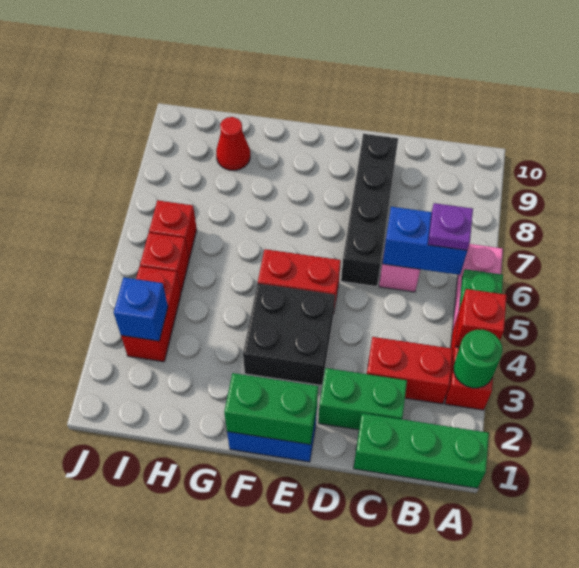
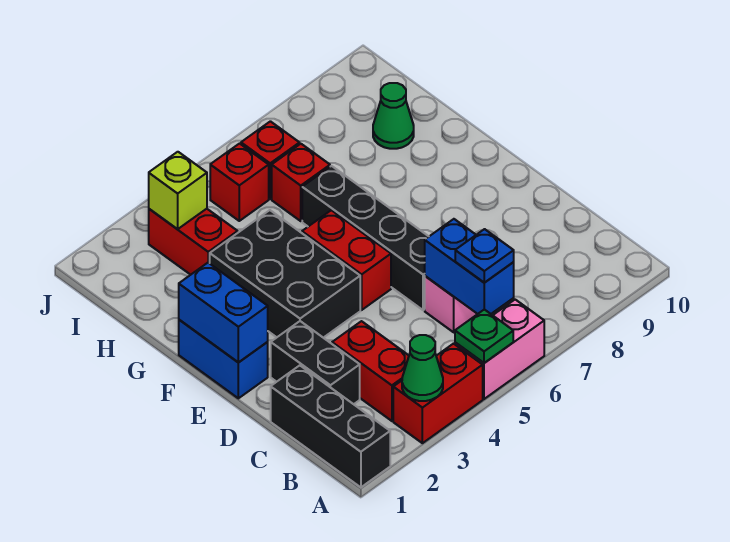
green brick A1:C1 level 1 -> black brick A1:C1 level 1
green round brick A3 level 2 -> green cone A3 level 2
red brick A4 level 2 -> red brick H6 level 1
purple plate B6 level 3 -> blue plate B6 level 3
green brick C2:D2 level 1 -> black brick C2:D2 level 1
black brick D6:D9 level 1 -> black brick D6:G6 level 1
green brick E1:F1 level 2 -> blue brick E1:F1 level 2
black brick E3:F4 level 1 -> black brick E3:G4 level 1
red cone H9 level 1 -> green cone H9 level 1
red brick I3:I4 level 1 -> red brick H3:I3 level 1
blue brick I3 level 2 -> lime brick I3 level 2

